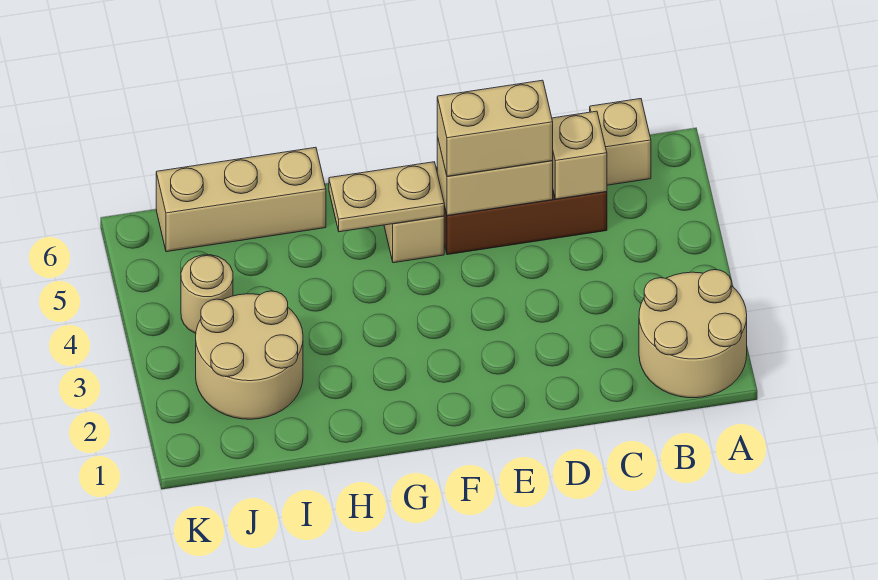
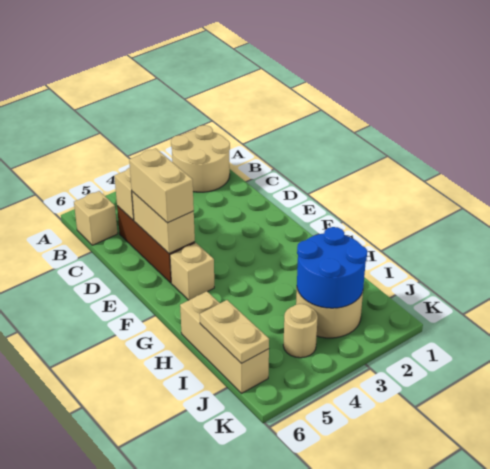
tan plate F5:G5 level 2 -> tan plate I6:J6 level 2
none -> blue round brick I2:J3 level 2

